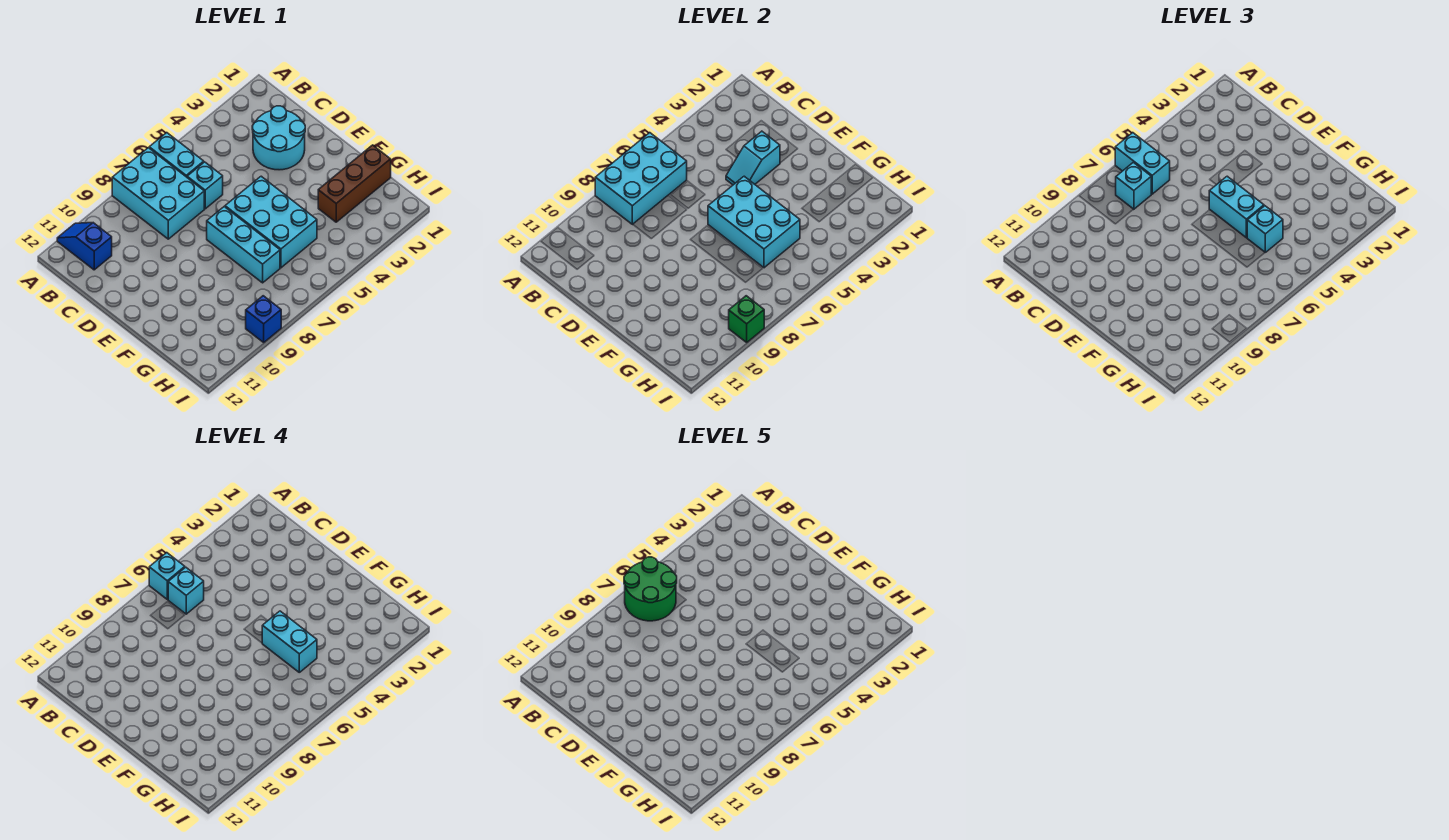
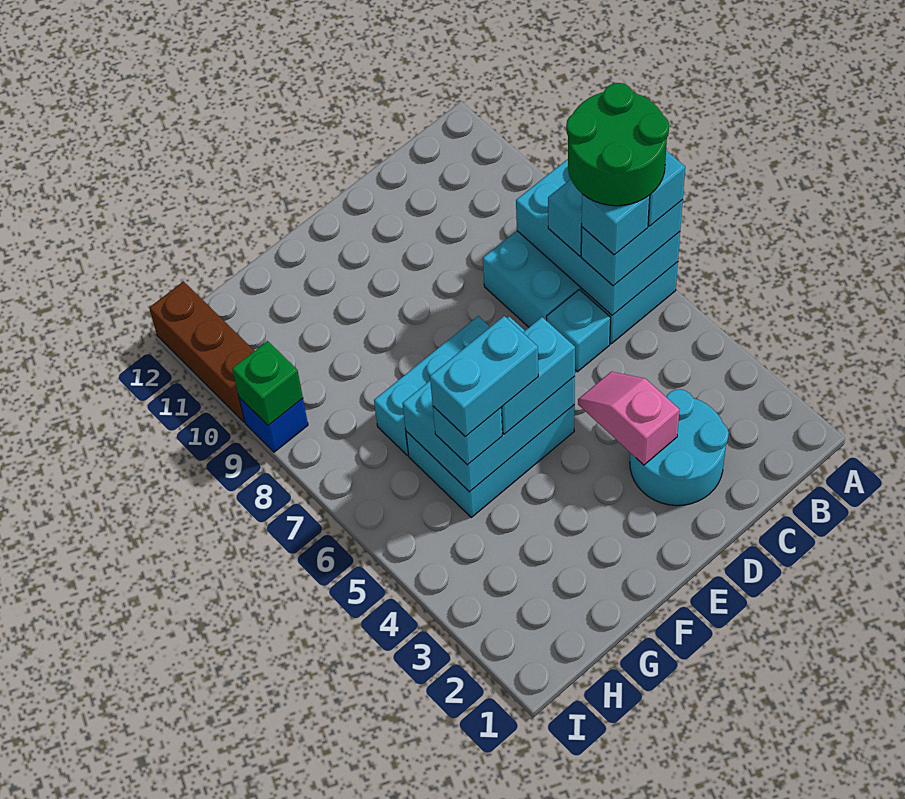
blue slope A11:B11 level 1 top B -> none
cyan slope D3:D4 level 2 top 3 -> pink slope D3:D4 level 2 top 3
brown brick G1:G3 level 1 -> brown brick I10:I12 level 1

